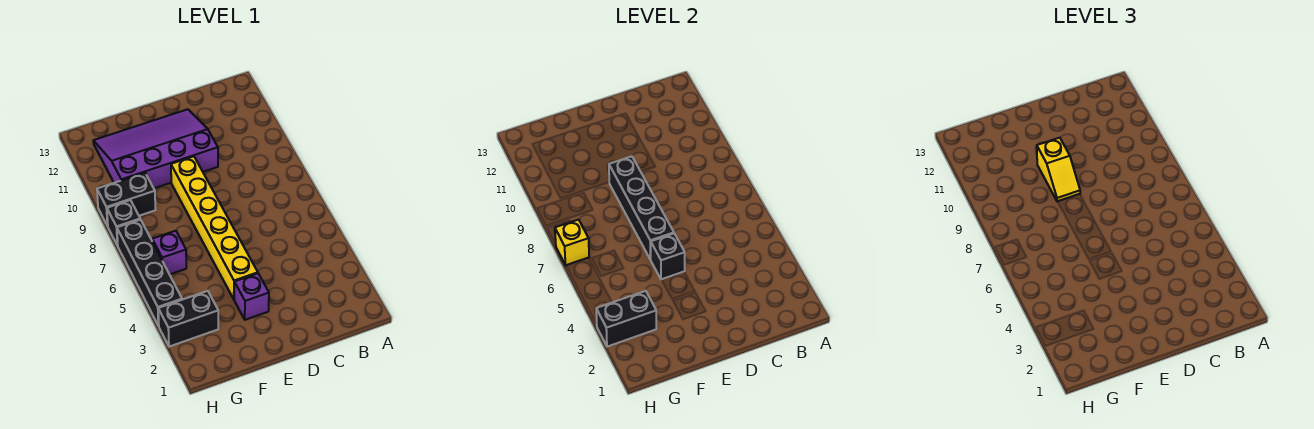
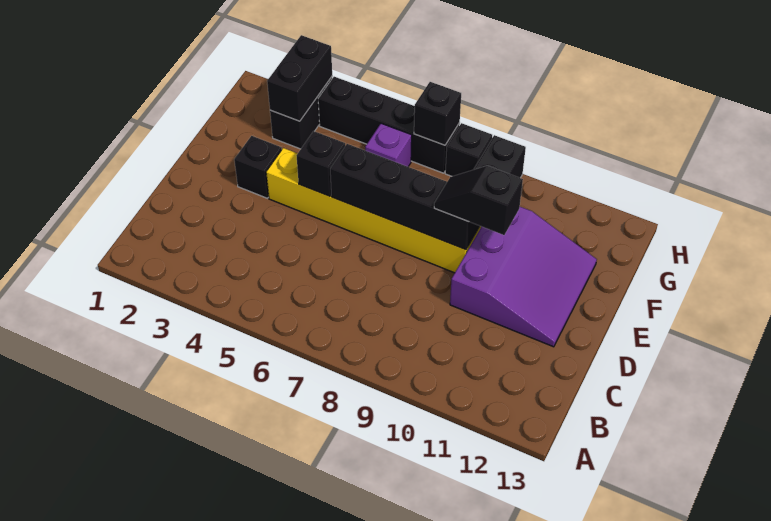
purple slope D10:G12 level 1 top 10 -> purple slope D10:F12 level 1 top 10
purple brick E3 level 1 -> black brick E3 level 1
yellow slope E9:E10 level 3 top 10 -> black slope E9:E10 level 3 top 10
yellow brick H7 level 2 -> black brick H7 level 2

